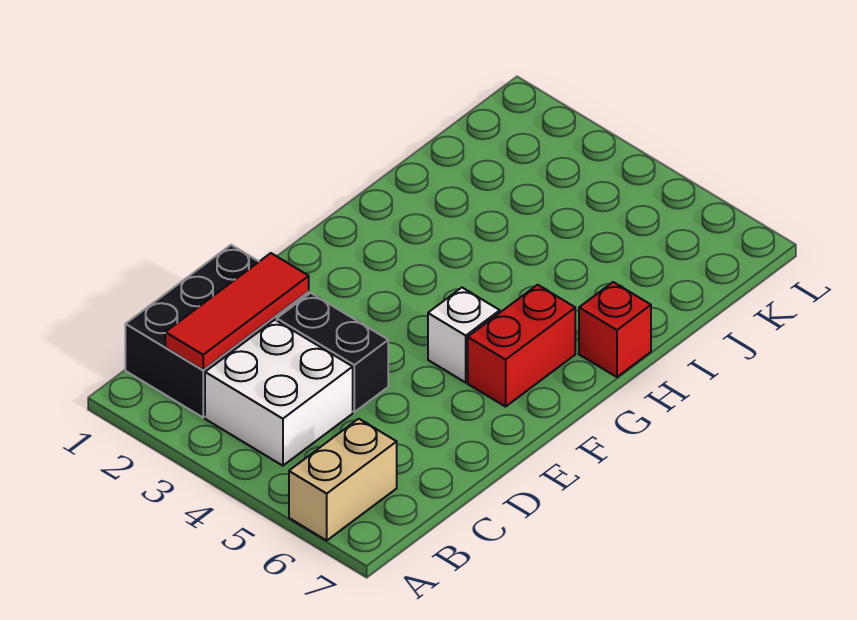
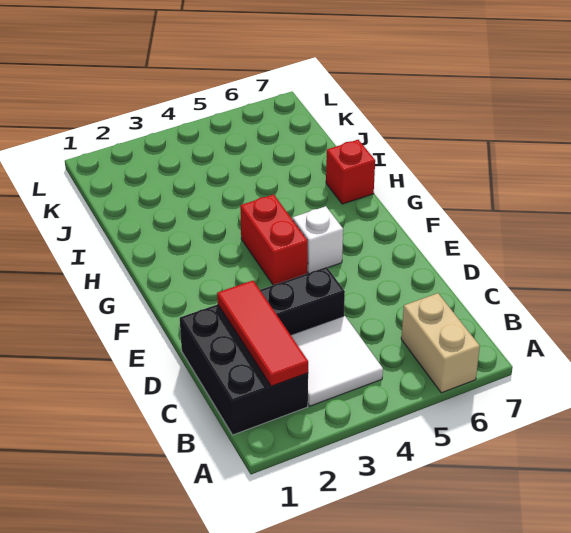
white brick B3:C4 level 1 -> white tile B3:C4 level 1
red brick F6:G6 level 1 -> red brick F4:G4 level 1

